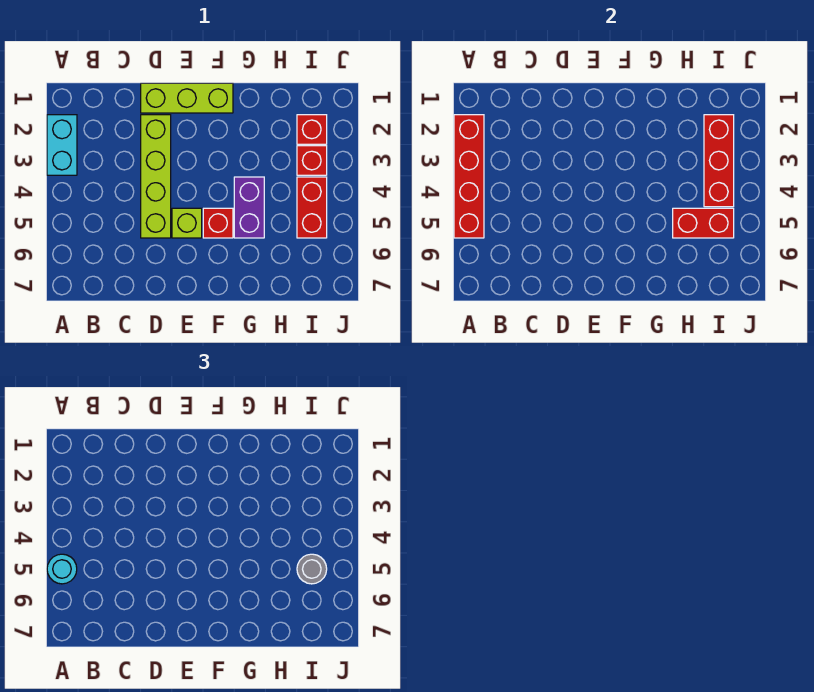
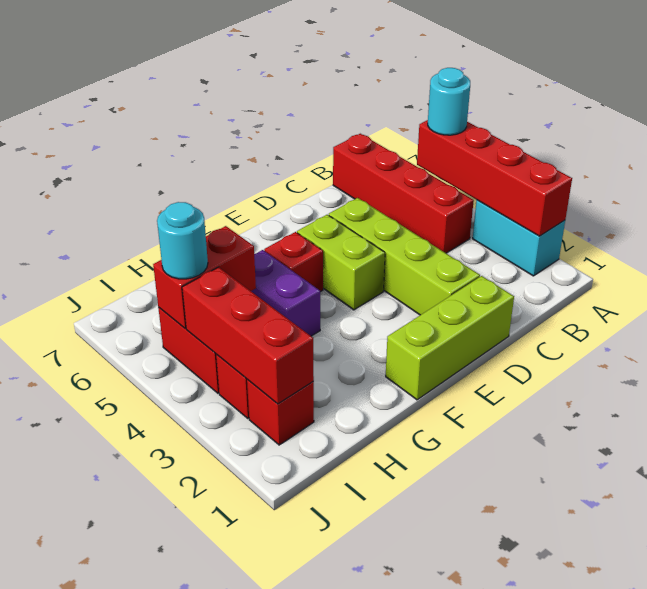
none -> red brick B4:B7 level 1
lime brick E5 level 1 -> lime brick E4:E5 level 1
grey round brick I5 level 3 -> cyan round brick I5 level 3

